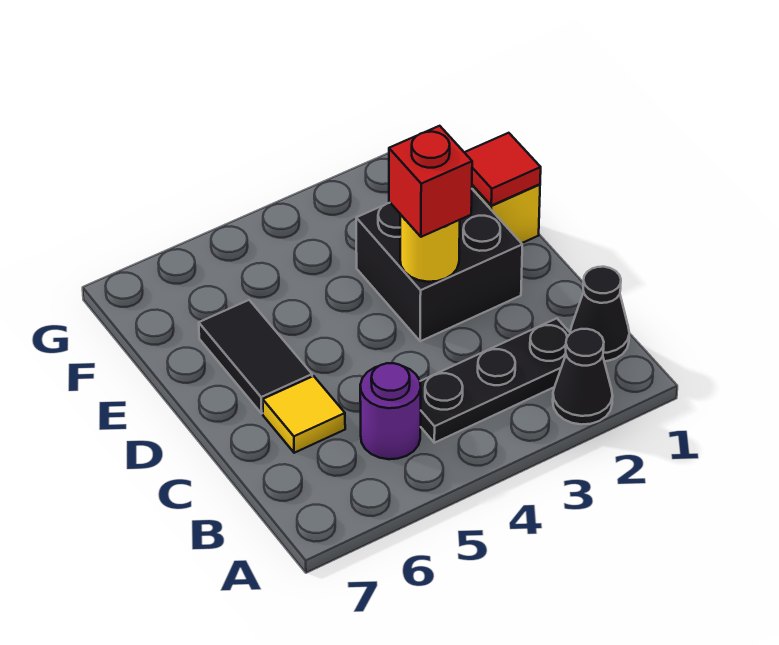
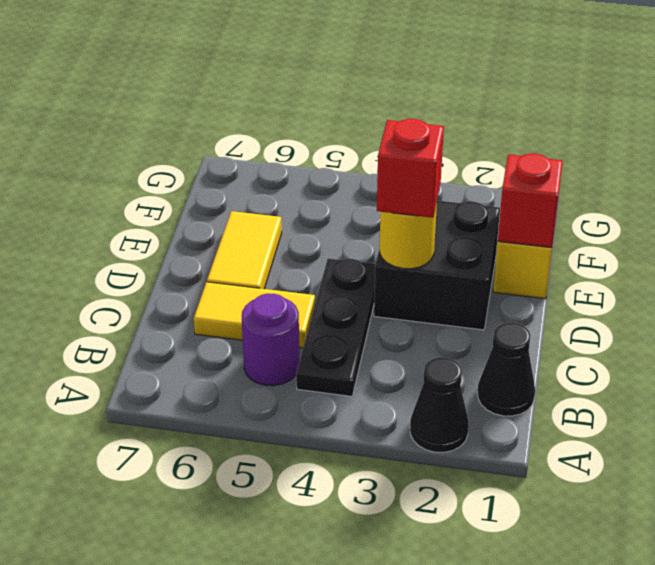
black plate B2:B4 level 1 -> black plate B4:D4 level 1
yellow tile C6 level 1 -> yellow tile C5:C6 level 1
black tile D6:E6 level 1 -> yellow tile D6:E6 level 1
red tile E1 level 2 -> red brick E1 level 2

